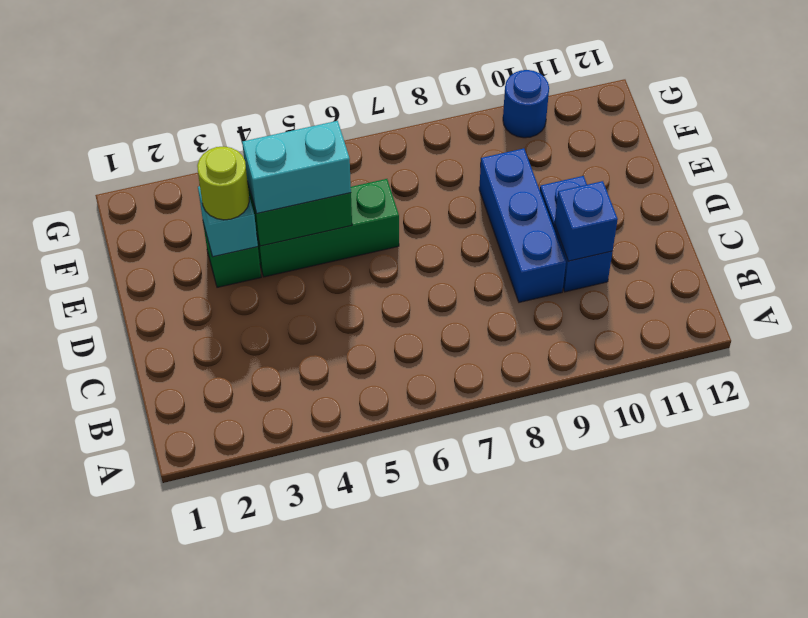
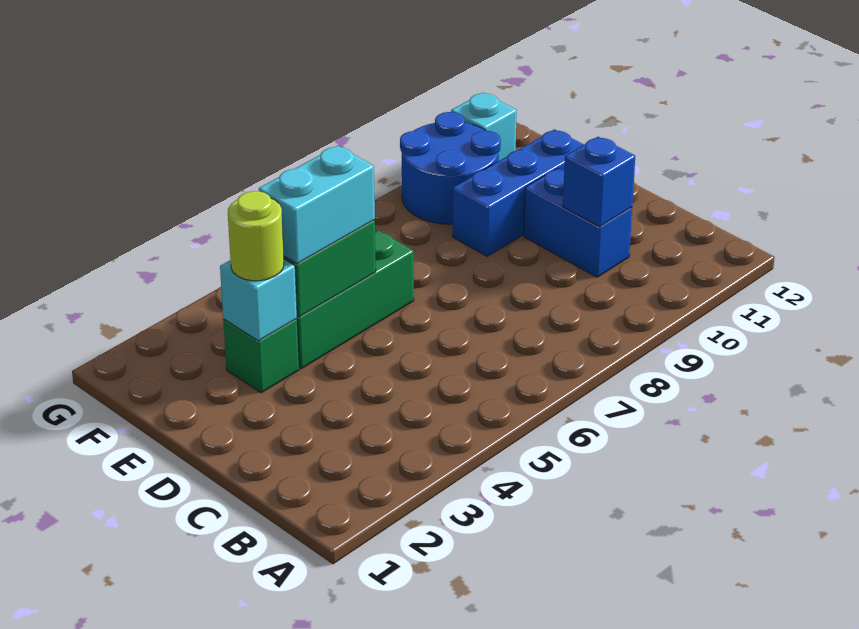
blue brick C9:E9 level 1 -> blue brick E9:E11 level 1
blue round brick G10 level 1 -> blue round brick F9:G10 level 1
none -> cyan brick G11 level 1

